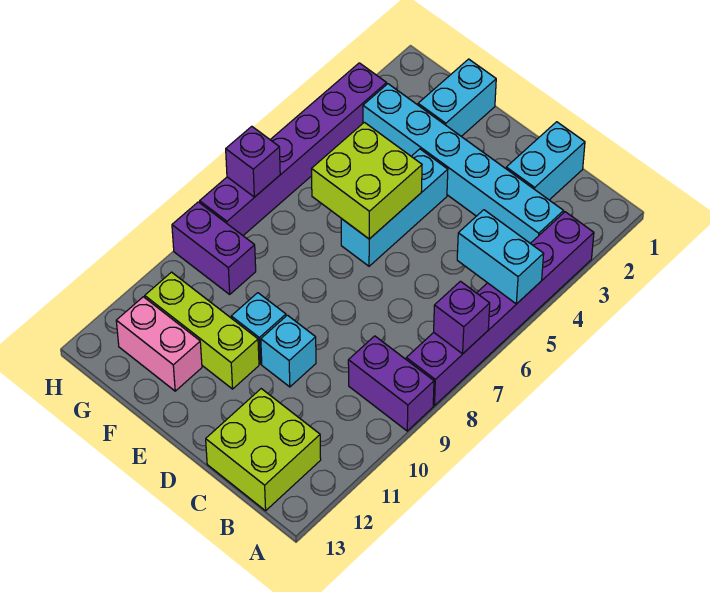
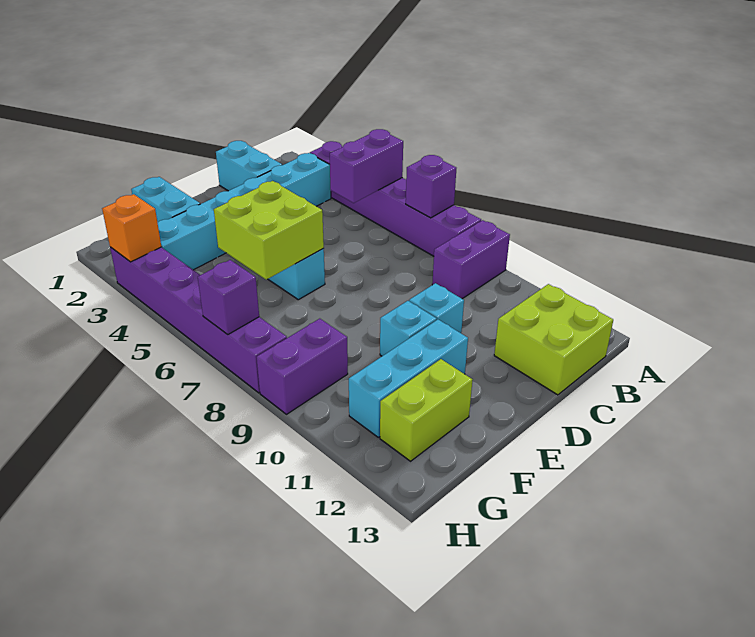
cyan brick A5:B5 level 2 -> purple brick A5:B5 level 2
lime brick E11:G11 level 1 -> cyan brick E11:G11 level 1
pink brick F12:G12 level 1 -> lime brick F12:G12 level 1
none -> orange brick H3 level 2

